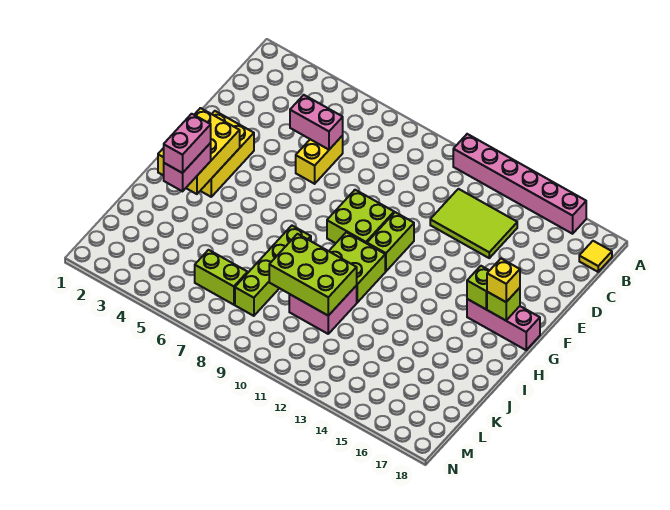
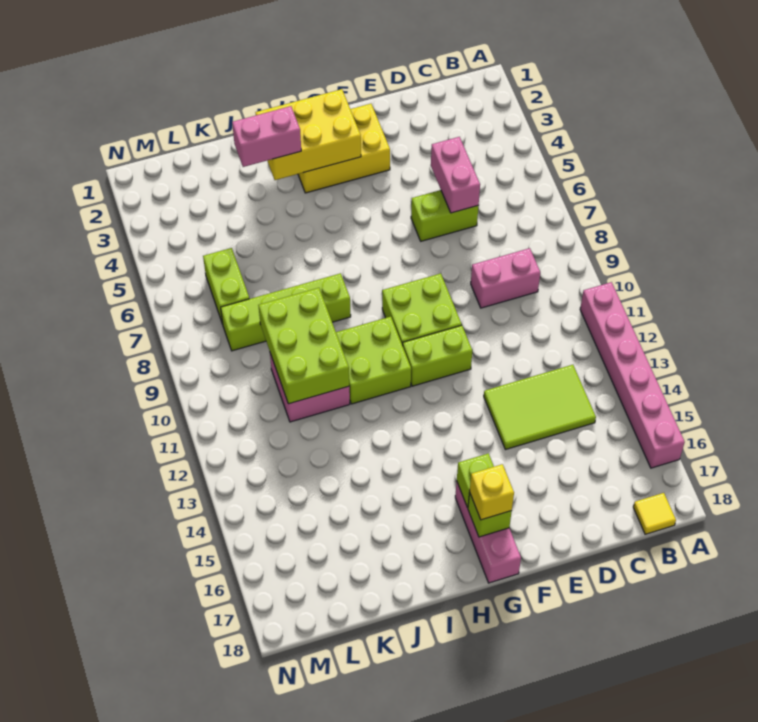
lime tile C12:D14 level 1 -> lime tile C13:E14 level 1
yellow brick D6:E6 level 1 -> lime brick D6:E6 level 1
pink brick I3:J3 level 4 -> pink brick C9:D9 level 1

